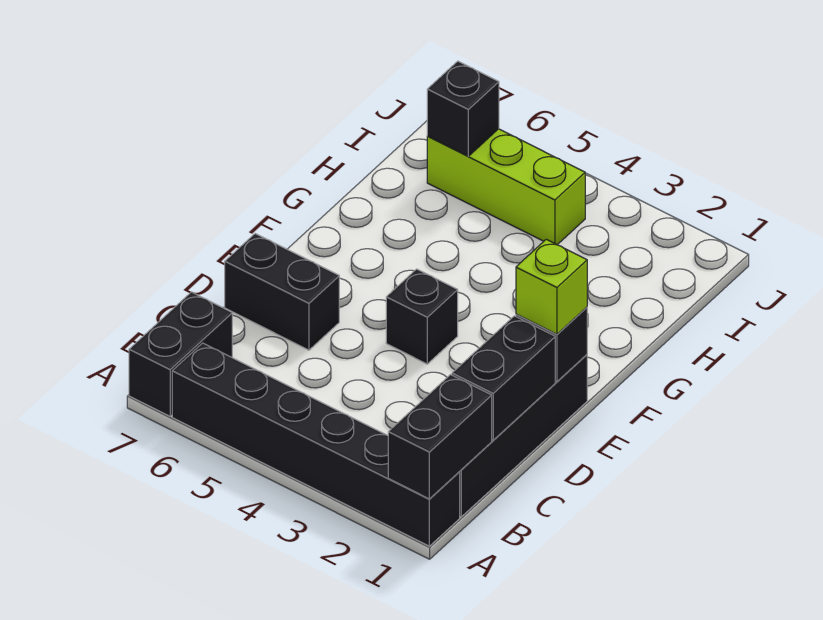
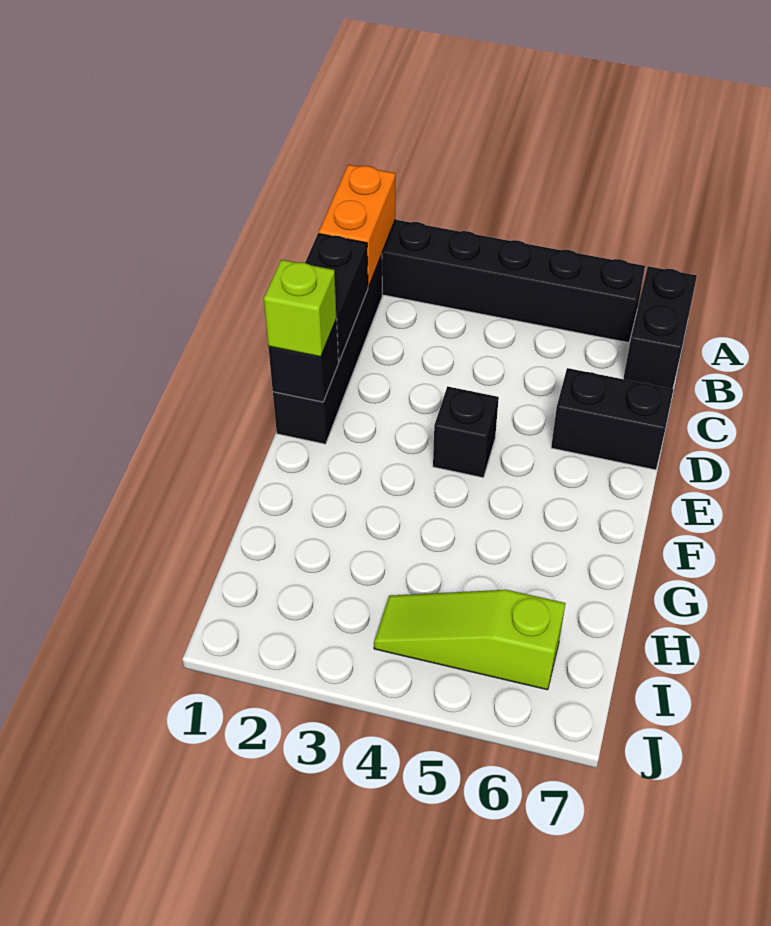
black brick A1:B1 level 2 -> orange brick A1:B1 level 2
lime brick I4:I6 level 1 -> lime slope I4:I6 level 1 top 6
black brick I6 level 2 -> none

